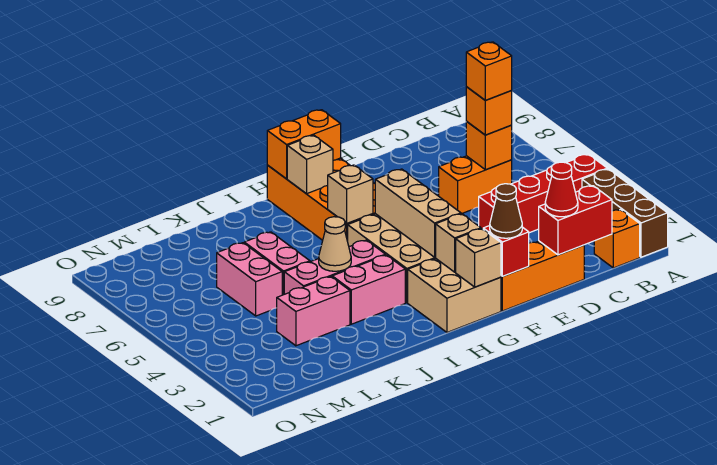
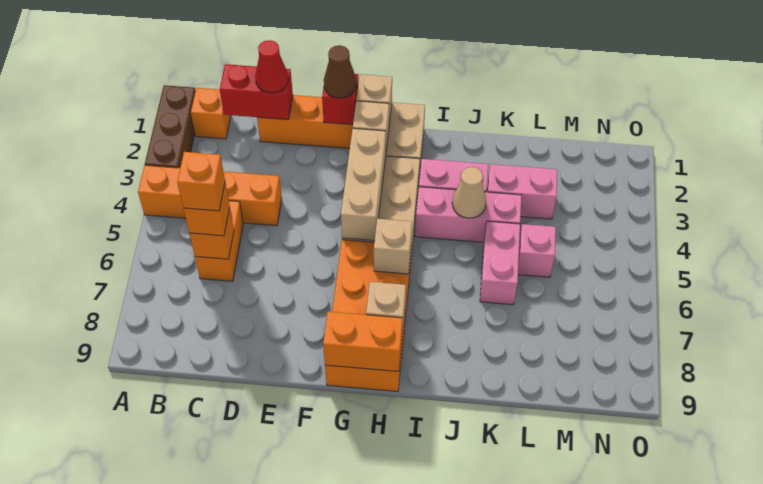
red brick A4:D4 level 1 -> orange brick A4:D4 level 1
orange brick C6:D6 level 1 -> orange brick C5:C6 level 1
pink brick L5:L6 level 1 -> pink brick L5 level 1

